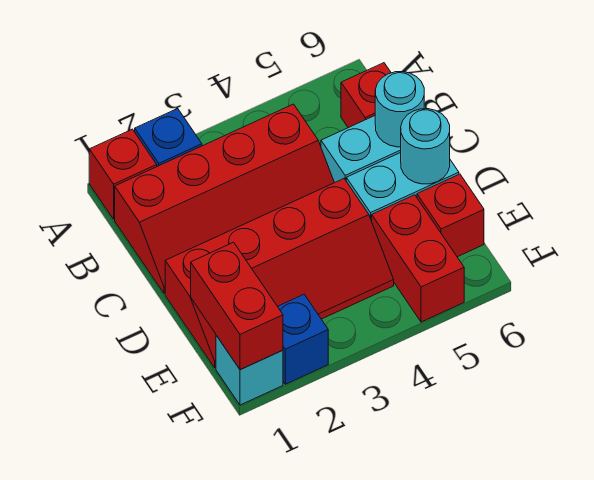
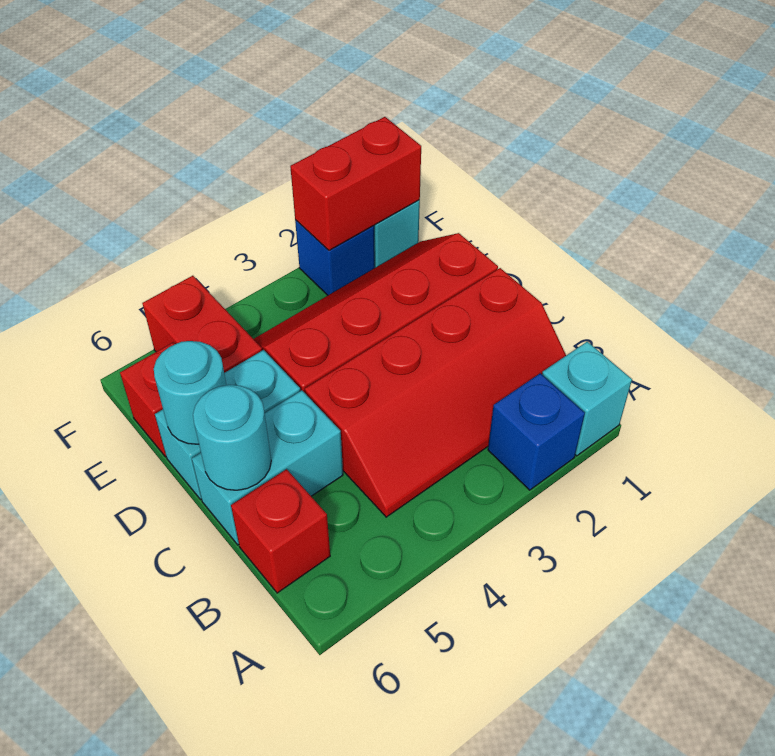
red brick A1 level 1 -> cyan brick A1 level 1
red slope B1:C4 level 1 top B -> red slope B1:C4 level 1 top C
red brick E1:F1 level 2 -> red brick F1:F2 level 2

